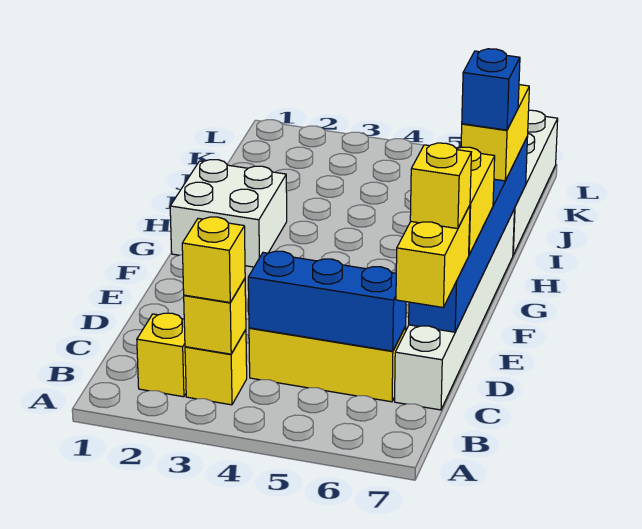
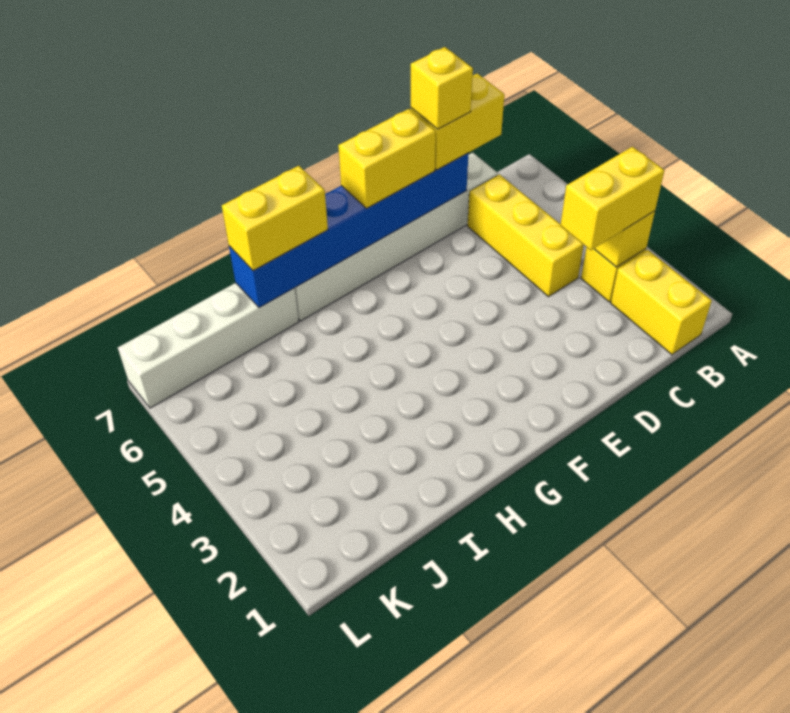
yellow brick B2 level 1 -> yellow brick B1:B2 level 1
yellow brick B3 level 3 -> yellow brick B3:C3 level 3
blue brick C4:C6 level 2 -> none
white brick G1:H2 level 1 -> none
blue brick H7 level 4 -> none

